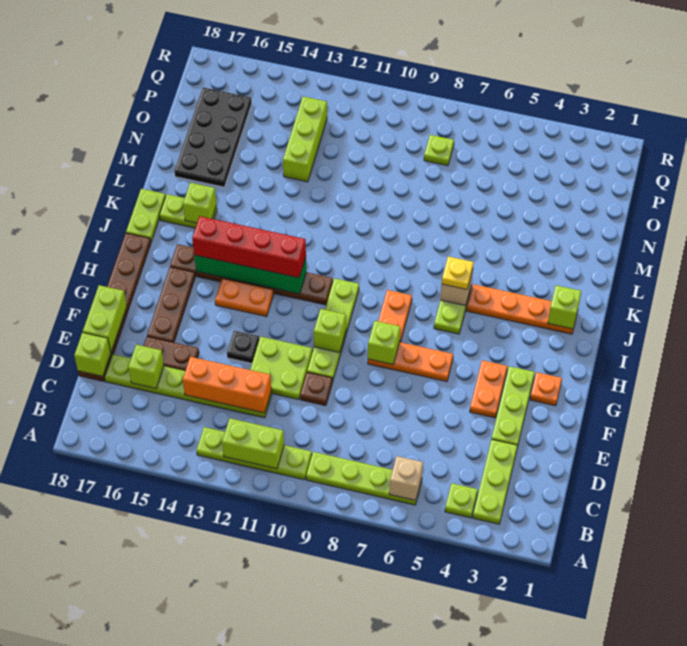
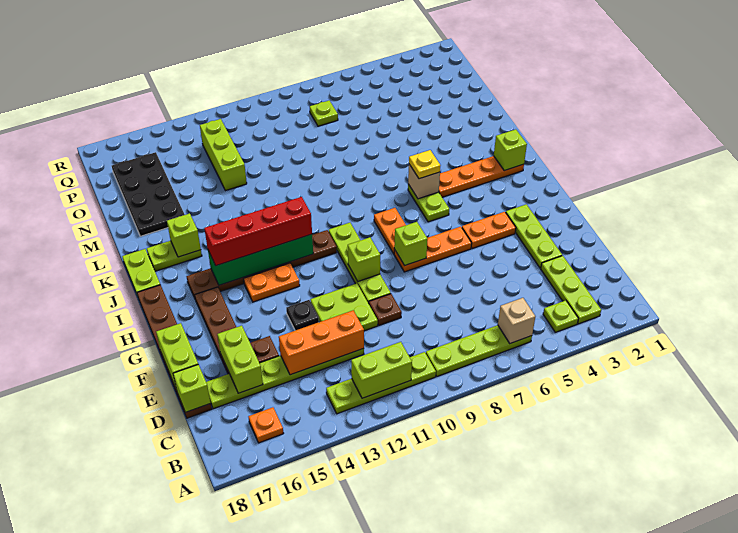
lime brick D16 level 2 -> lime brick D16:E16 level 2
orange plate F4:G4 level 1 -> orange plate G4:G5 level 1
orange plate G2 level 1 -> orange plate B16 level 1

